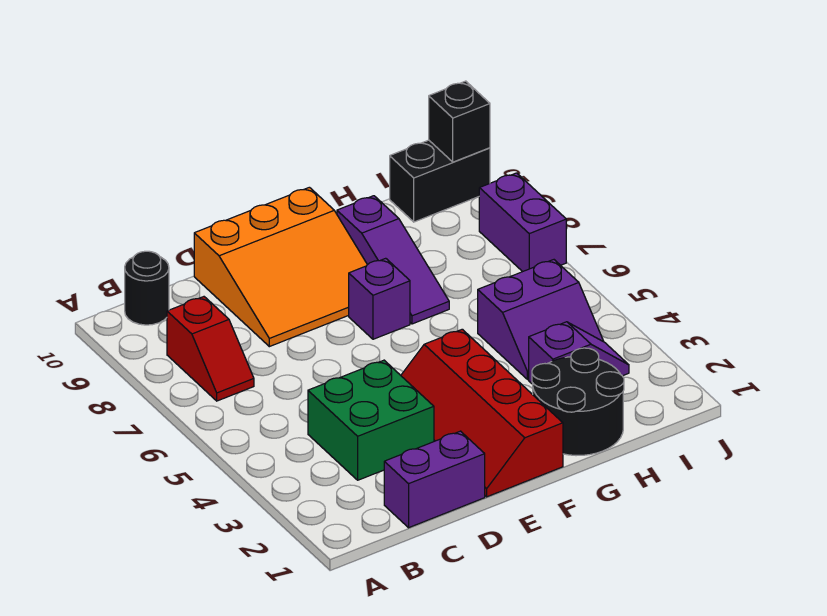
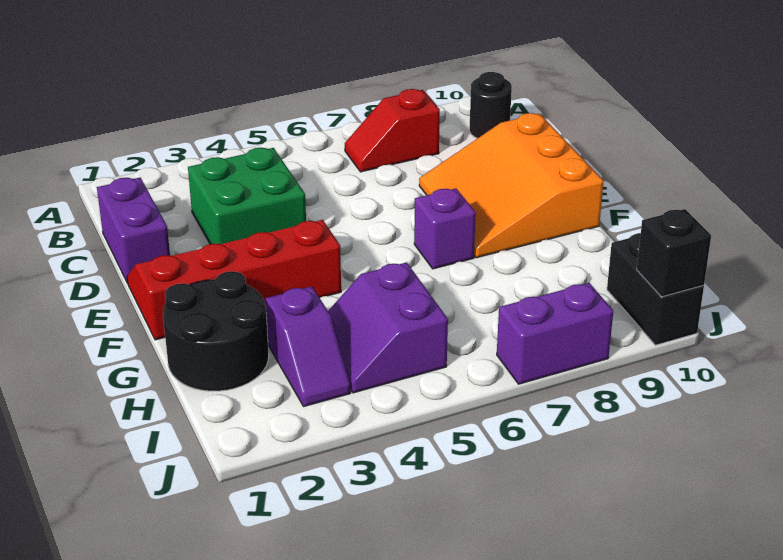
purple slope G7:G9 level 1 top 9 -> none

